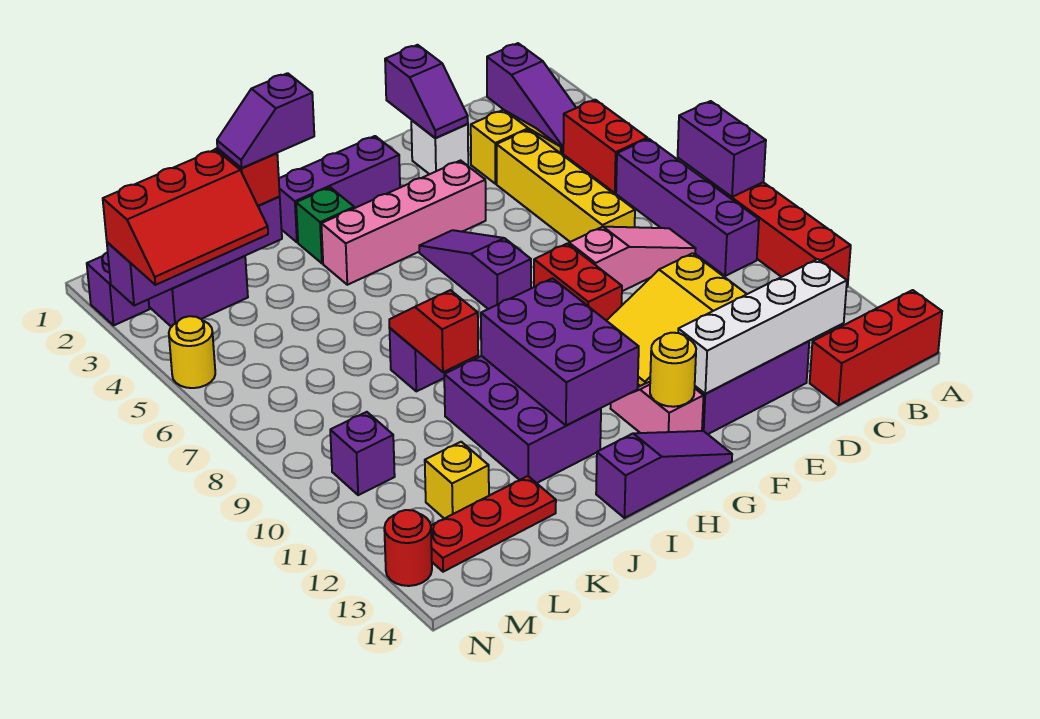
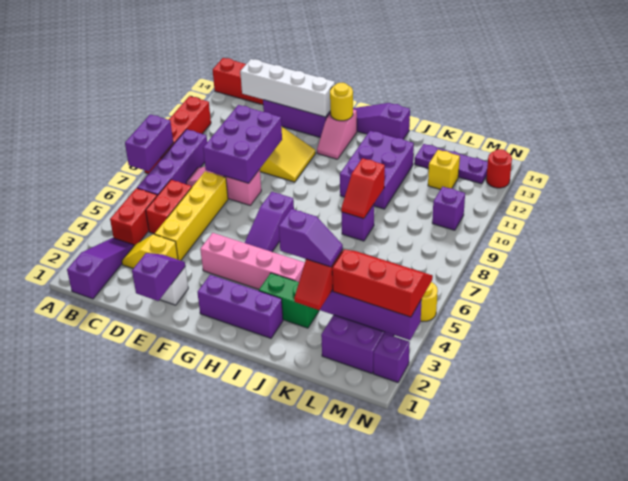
red brick F8:F9 level 1 -> red brick C5:C6 level 1
purple brick H10:I12 level 2 -> purple brick D8:E10 level 2
green brick I3 level 1 -> green brick I3:J3 level 1
red plate K13:M13 level 1 -> purple plate K13:M13 level 1

